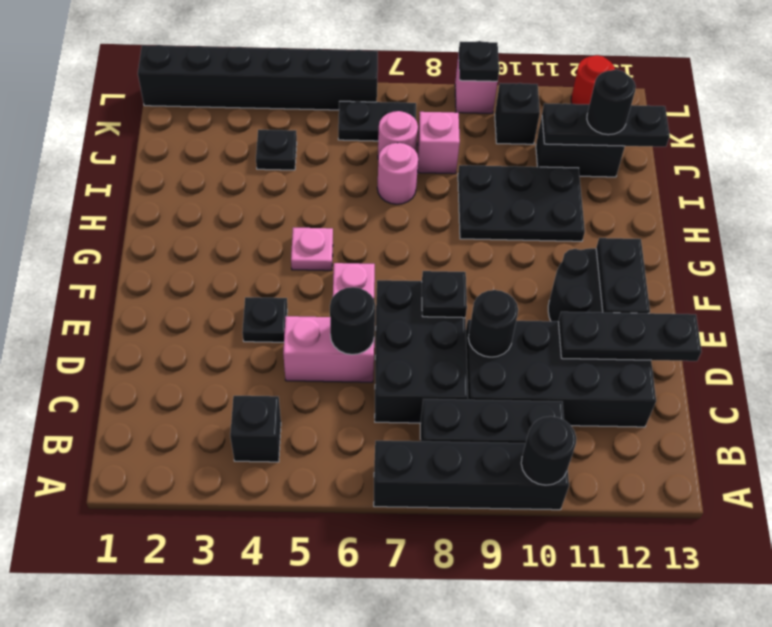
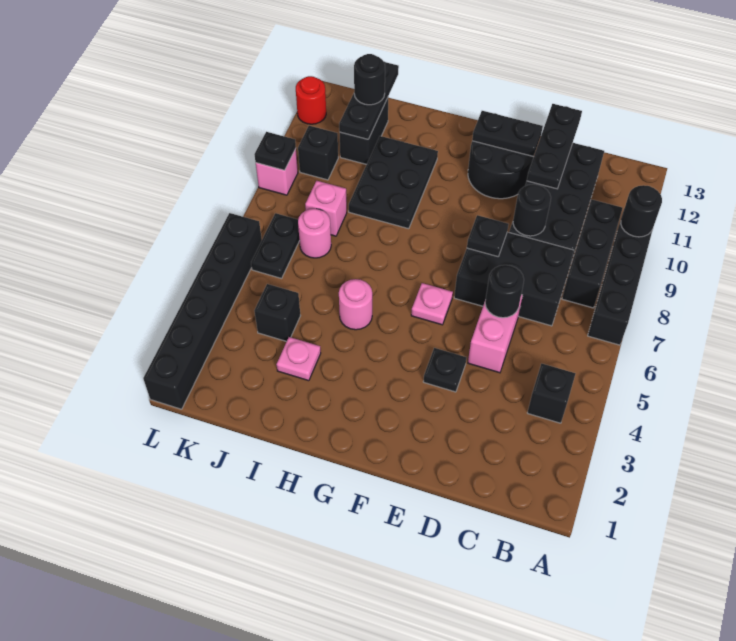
pink plate G5 level 1 -> pink plate I3 level 1
pink round brick I7 level 1 -> pink round brick H5 level 1
black plate J4 level 1 -> black brick J4 level 1

